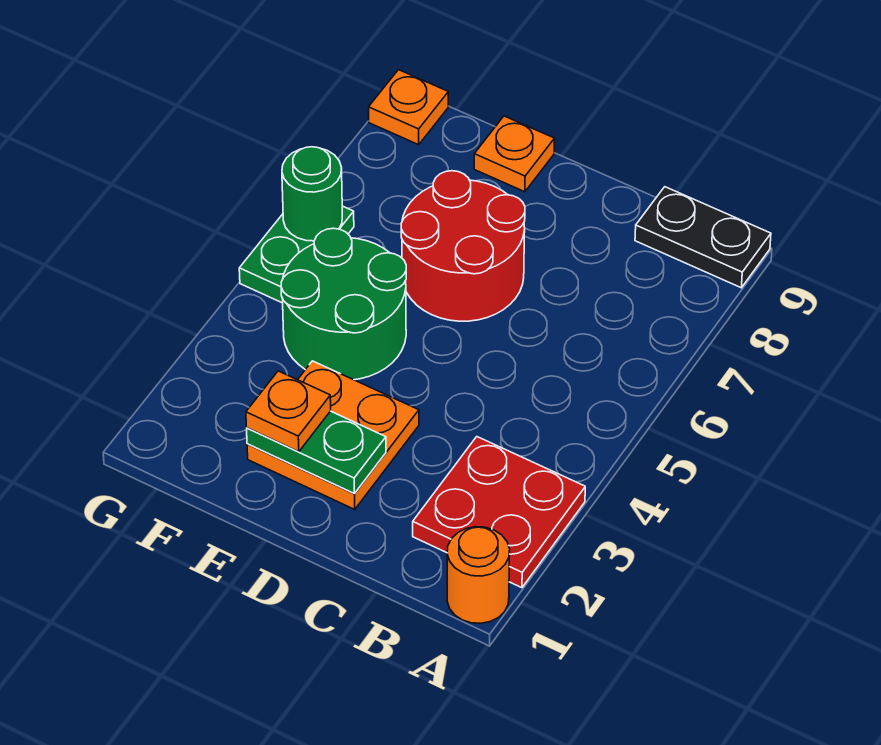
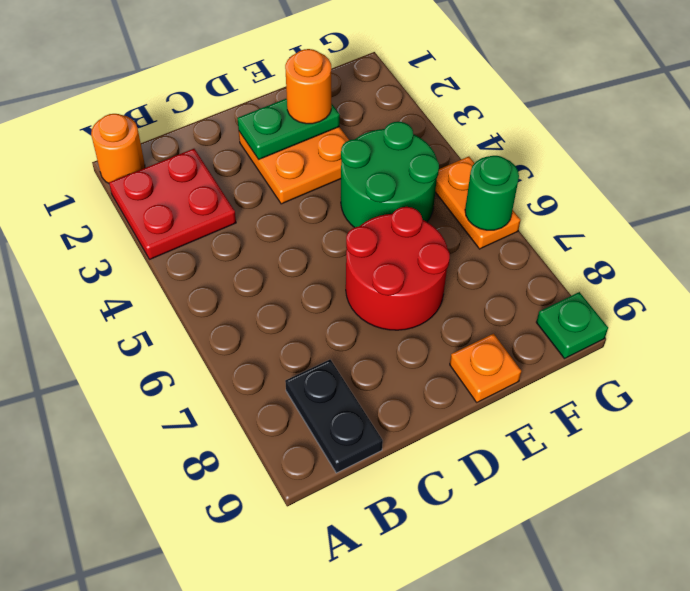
black plate A9:B9 level 1 -> black plate B8:B9 level 1
orange plate E2 level 3 -> orange round brick E2 level 3
green plate G5:G6 level 1 -> orange plate G5:G6 level 1
orange plate G9 level 1 -> green plate G9 level 1

